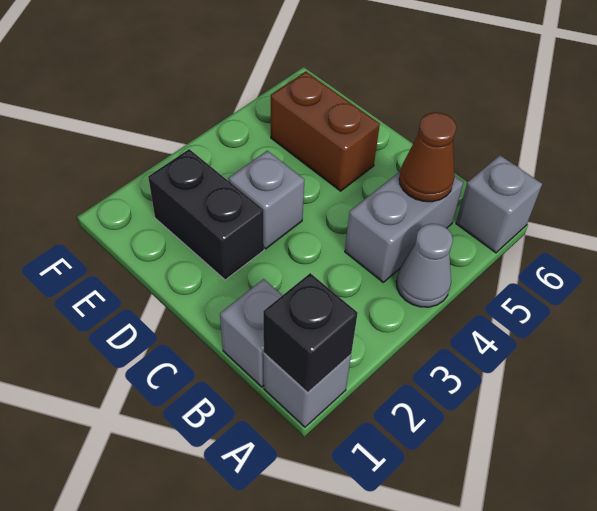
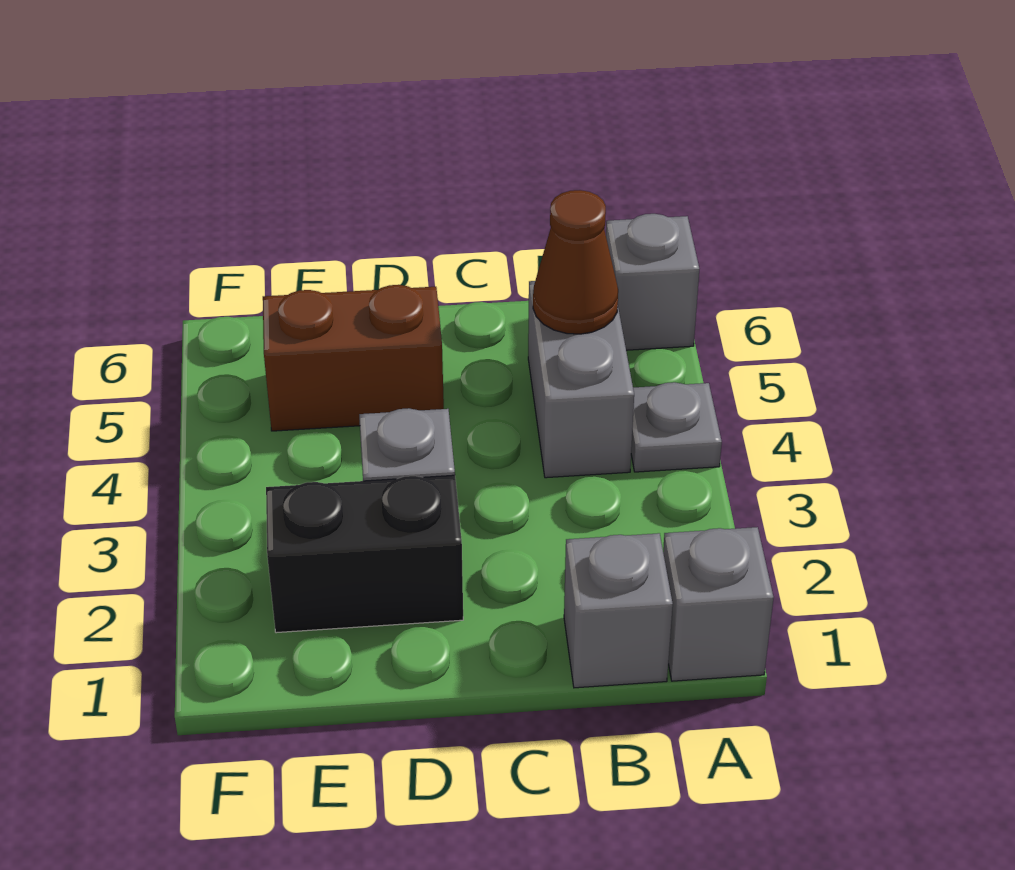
black brick A1 level 2 -> none
grey cone A4 level 1 -> grey plate A4 level 1

